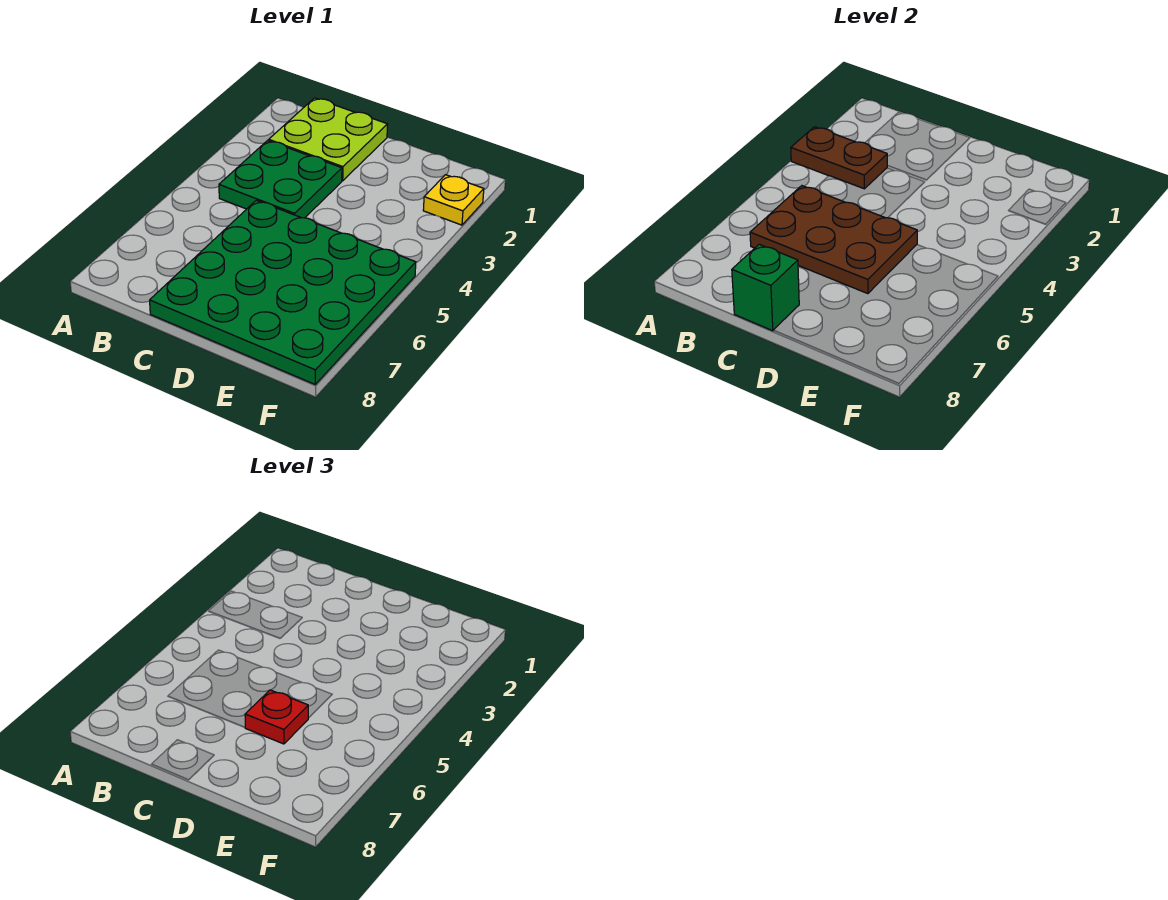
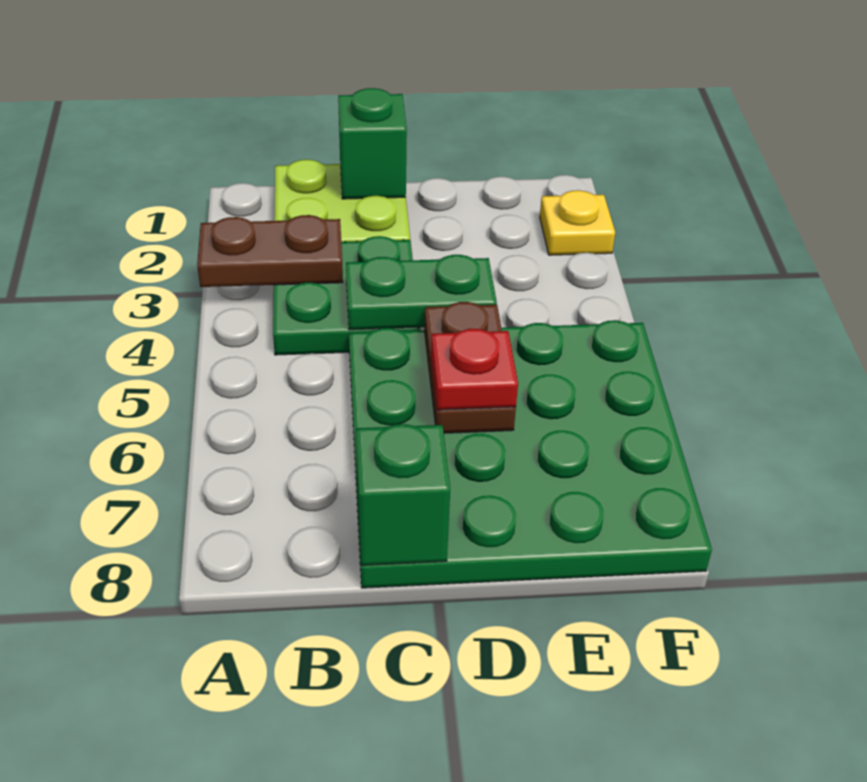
brown plate B5:D6 level 2 -> brown plate D5:D6 level 2
none -> green brick C1 level 2
none -> green plate C4:D4 level 2

